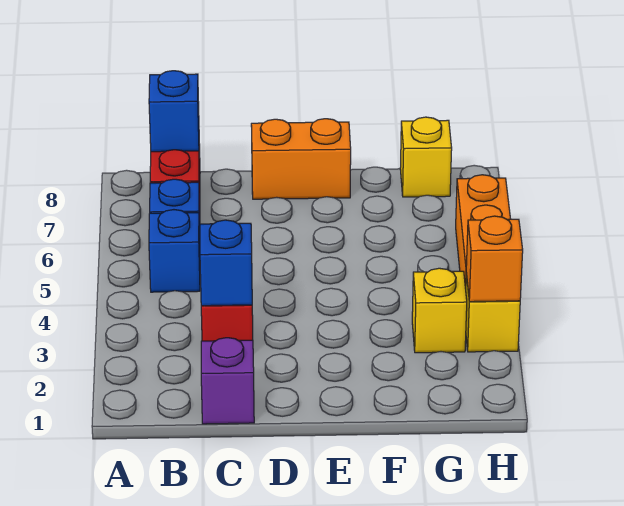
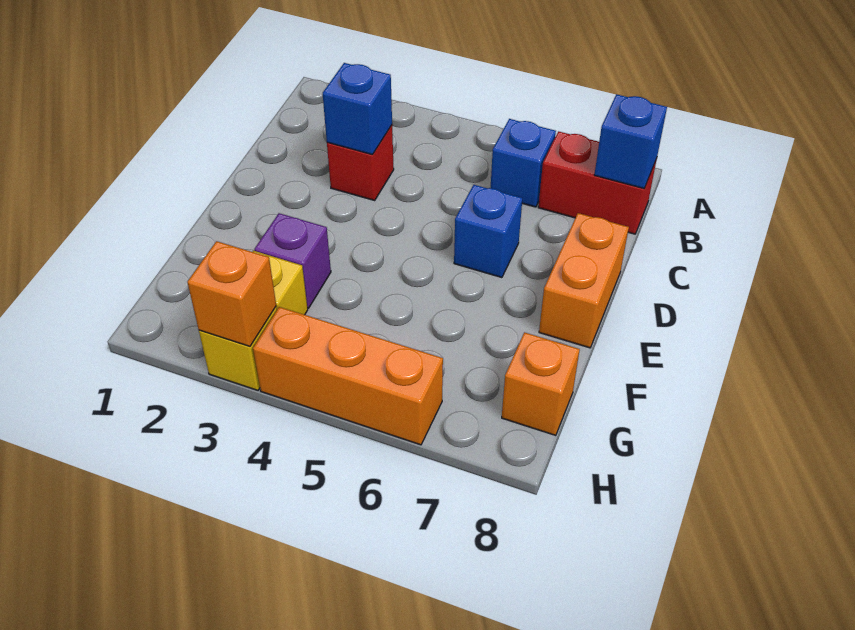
blue brick B5 level 1 -> blue brick D6 level 1
purple brick C1 level 1 -> purple brick F3 level 1
yellow brick G8 level 1 -> orange brick G8 level 1

